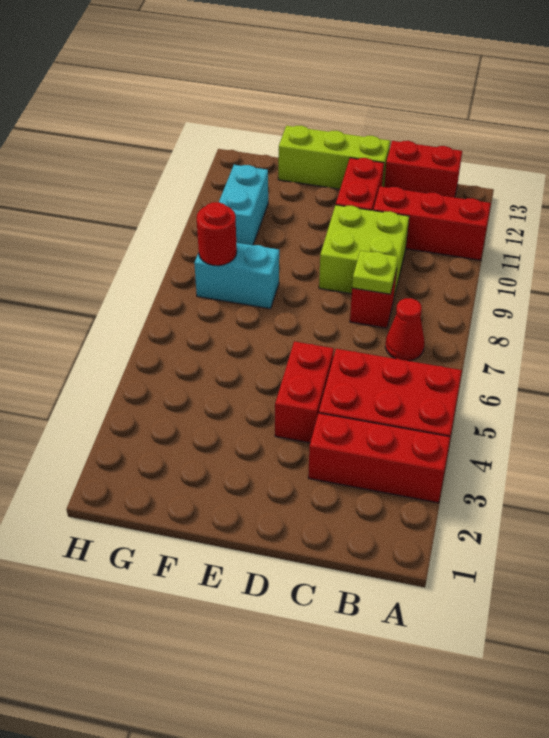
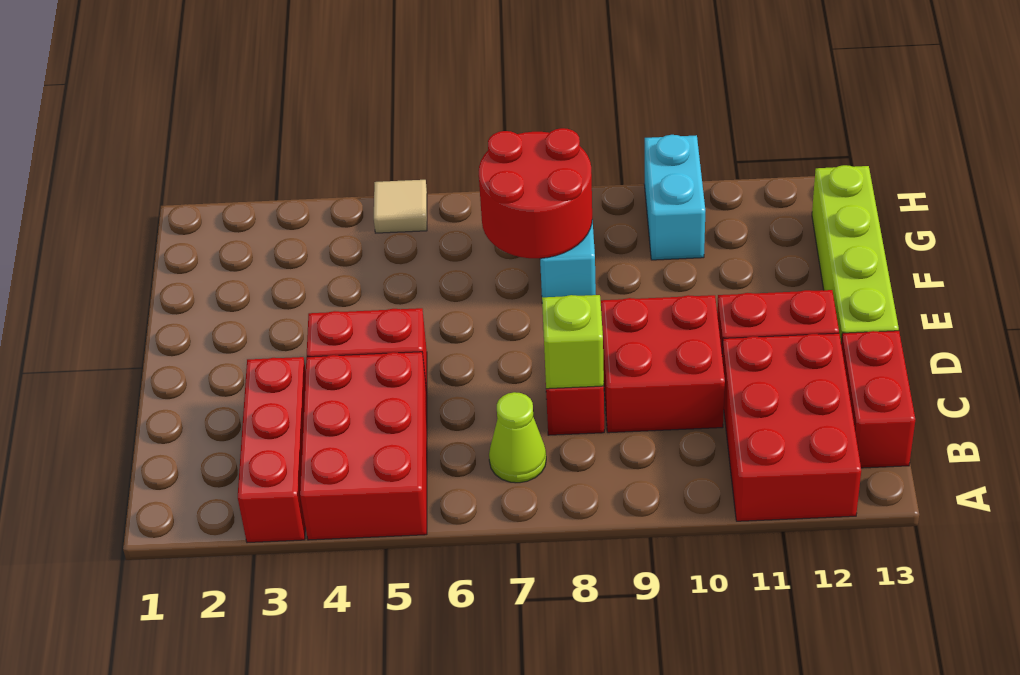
red brick A11:C11 level 1 -> red brick A11:C12 level 1
red cone B7 level 1 -> lime cone B7 level 1
lime plate C8 level 2 -> lime brick C8 level 2
lime brick C9:D10 level 1 -> red brick C9:D10 level 1
lime brick D13:F13 level 1 -> lime brick D13:G13 level 1
red round brick G8 level 2 -> red round brick F7:G8 level 2
cyan brick G10:G11 level 1 -> cyan brick G10:H10 level 1
none -> tan tile H5 level 1

